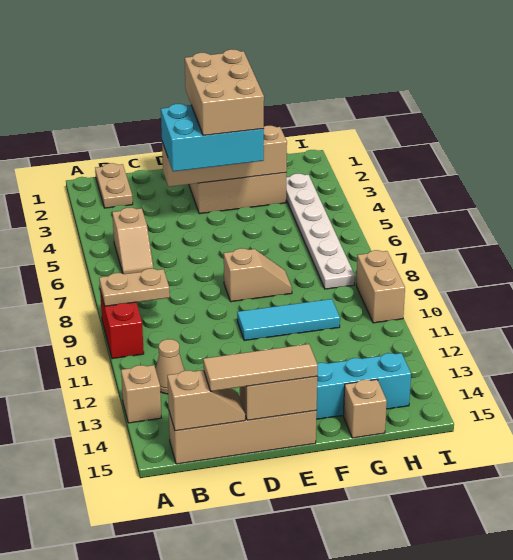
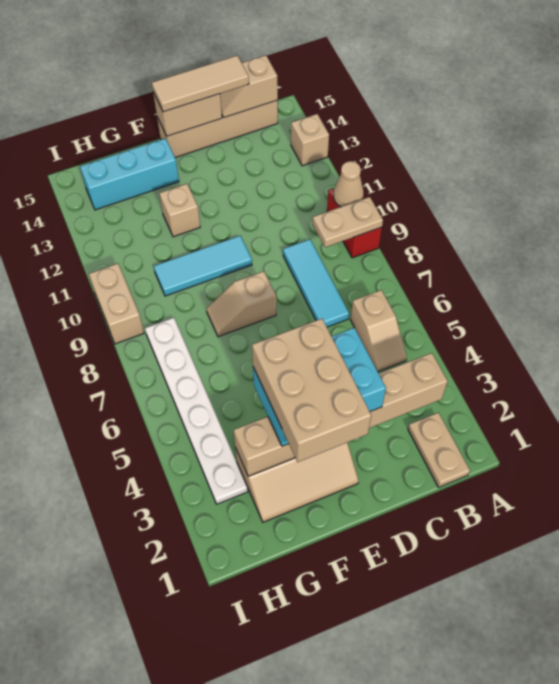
tan slope B5:B6 level 1 top 5 -> tan slope B5:B6 level 1 top 6
tan cone B12 level 1 -> tan cone A10 level 2
none -> cyan tile C7:C9 level 1
tan brick D3:G3 level 2 -> tan brick B3:G3 level 2
tan brick G15 level 1 -> tan brick F12 level 1

